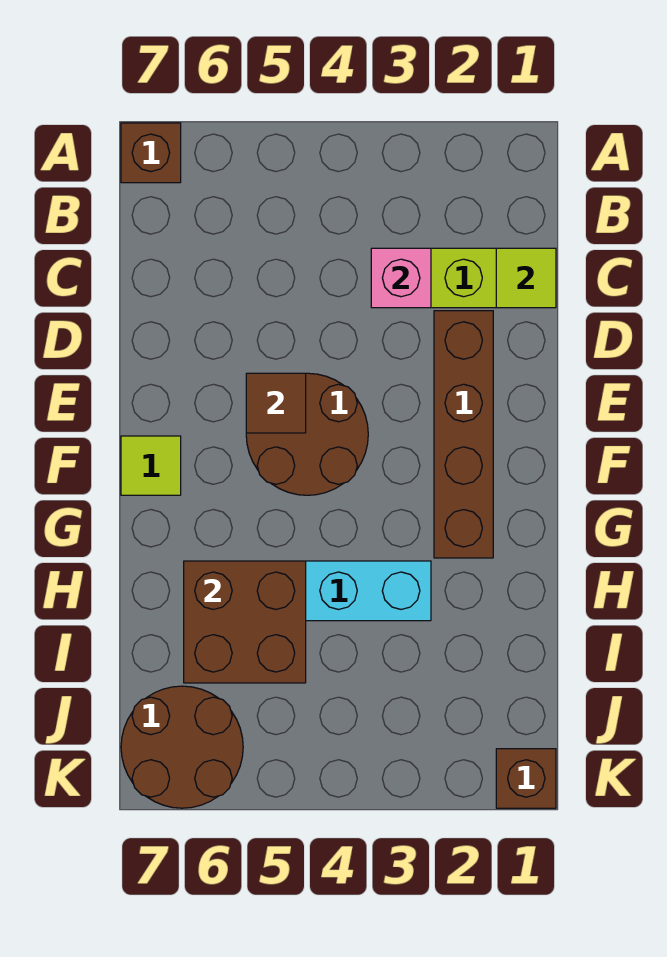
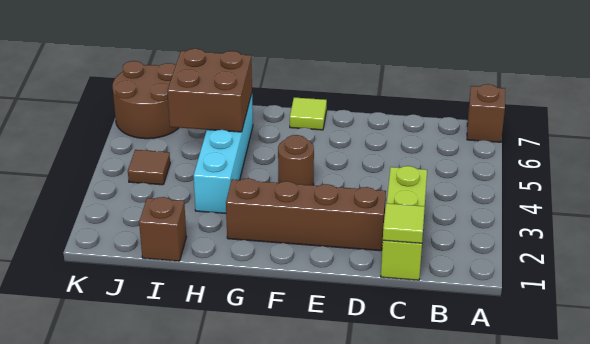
pink brick C3 level 2 -> none
brown round brick E4:F5 level 1 -> brown round brick F4 level 1
brown tile E5 level 2 -> brown tile J4 level 1
brown brick K1 level 1 -> brown brick I1 level 1

